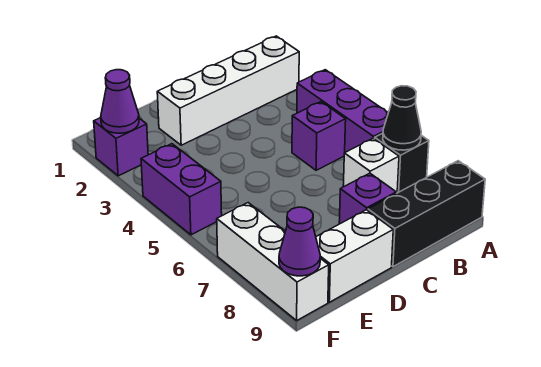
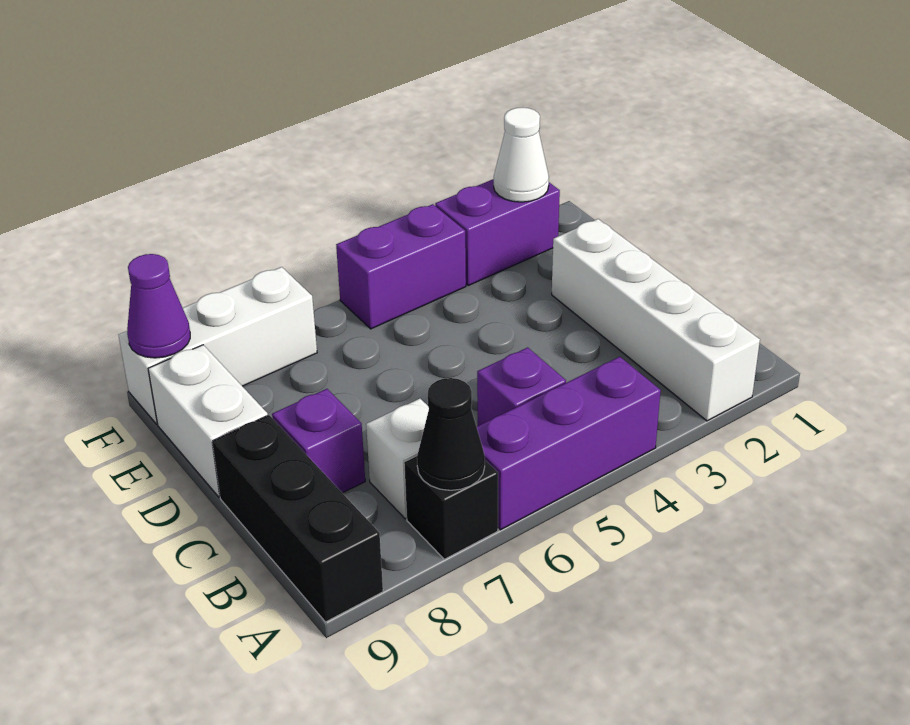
purple brick F2 level 1 -> purple brick F2:F3 level 1
purple cone F2 level 2 -> white cone F2 level 2

